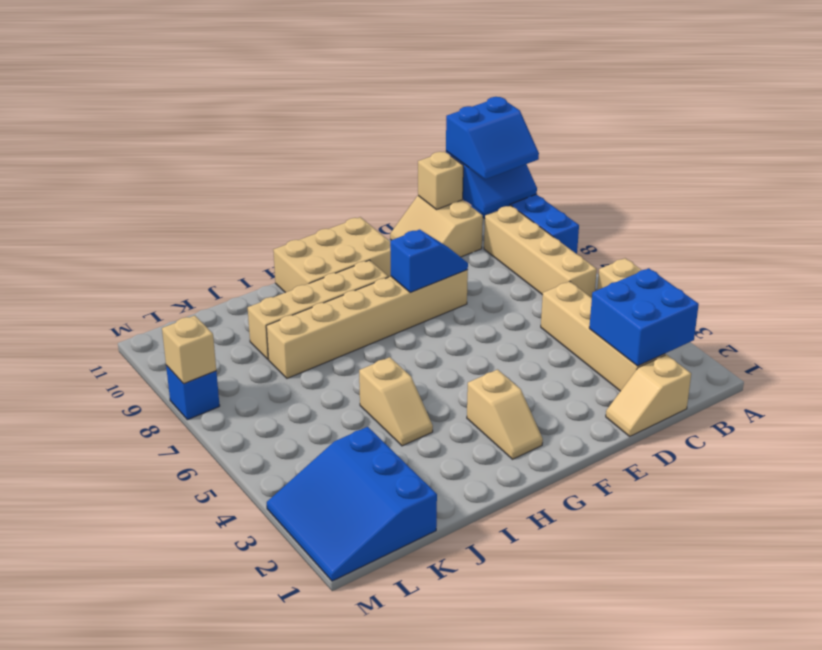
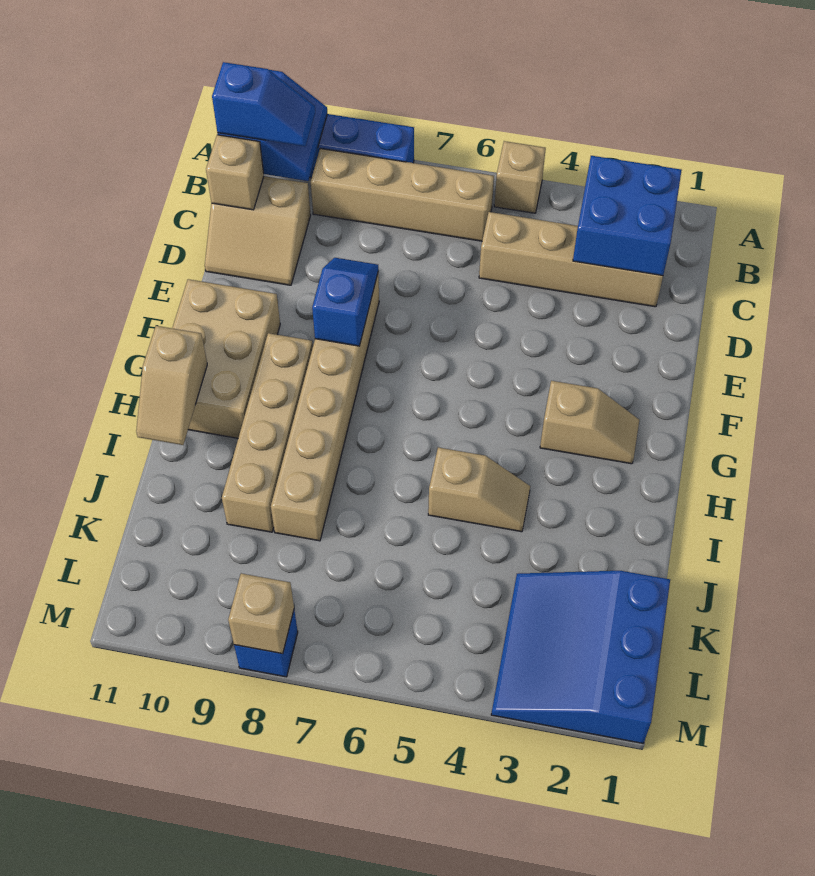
blue slope A10:B11 level 3 top 11 -> blue slope B10:B11 level 3 top 11
tan slope C1:D1 level 1 top C -> tan slope H11:I11 level 2 top H
blue slope K1:M3 level 1 top K -> blue slope K1:M3 level 1 top 1

